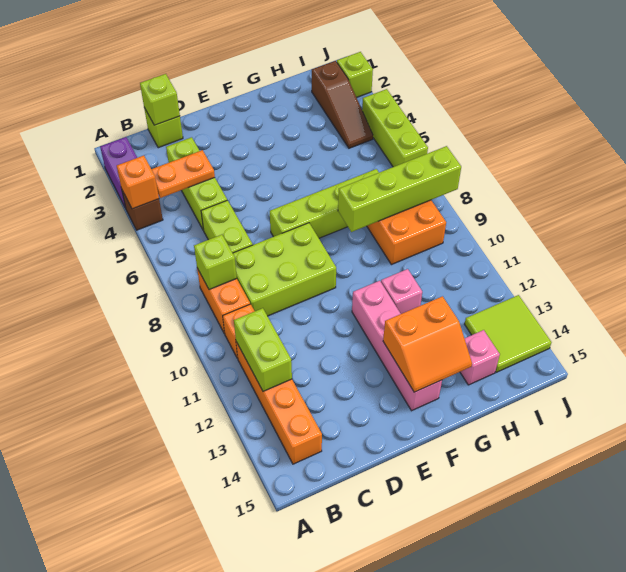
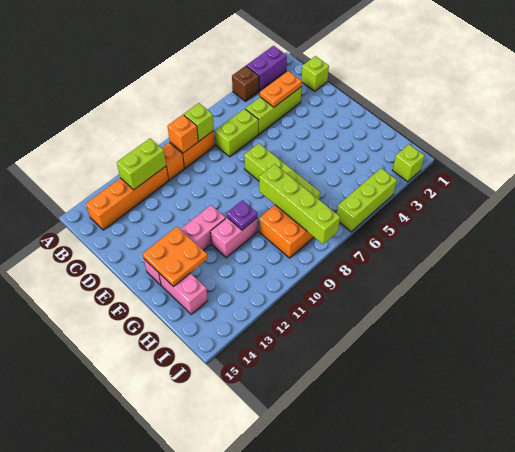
orange brick A4 level 2 -> orange brick B9 level 2
orange plate B4:C4 level 2 -> orange plate C3:C4 level 2
lime brick C1 level 2 -> none
lime brick C8:E9 level 1 -> none
orange slope F13:G14 level 2 top 13 -> orange plate F13:G14 level 2
none -> purple plate G10 level 2
pink brick G11 level 1 -> pink brick G10:G11 level 1
pink brick H14 level 1 -> pink brick G14:H14 level 1
brown slope I2:I4 level 1 top 2 -> none
lime tile I13:J14 level 1 -> none

